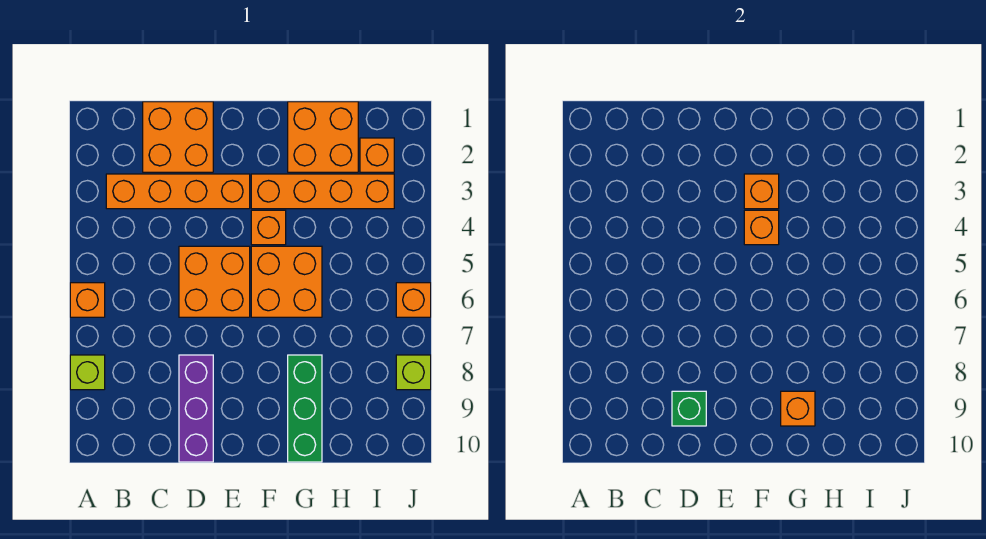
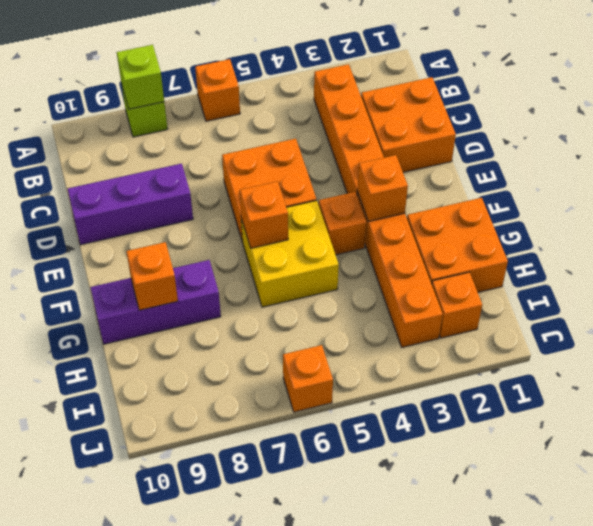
green brick D9 level 2 -> none
orange brick F4 level 2 -> orange brick F6 level 2
orange brick F5:G6 level 1 -> yellow brick F5:G6 level 1
green brick G8:G10 level 1 -> purple brick G8:G10 level 1
lime brick J8 level 1 -> lime brick A8 level 2

